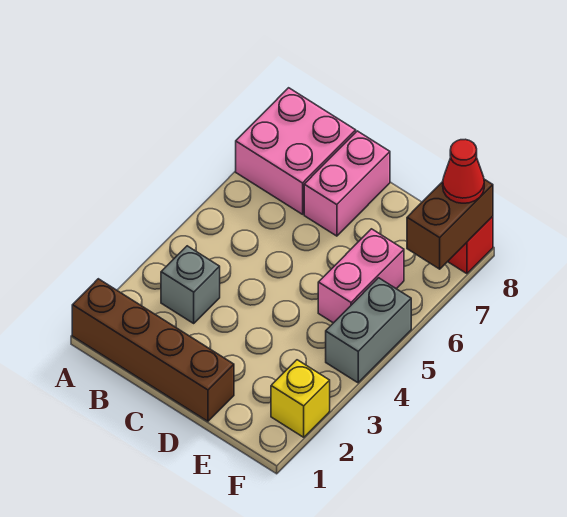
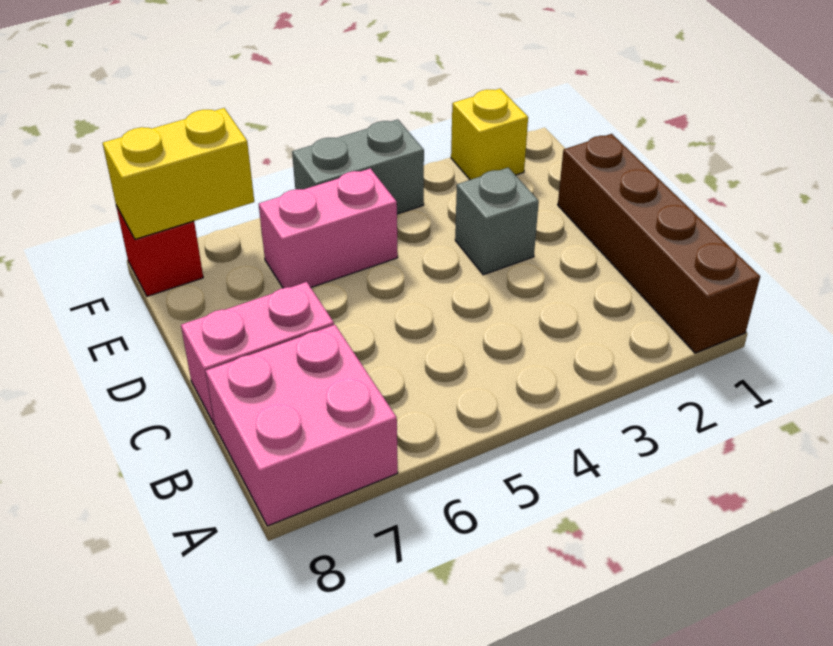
grey brick B3 level 1 -> grey brick D3 level 1
brown brick F7:F8 level 2 -> yellow brick F7:F8 level 2
red cone F8 level 3 -> none

